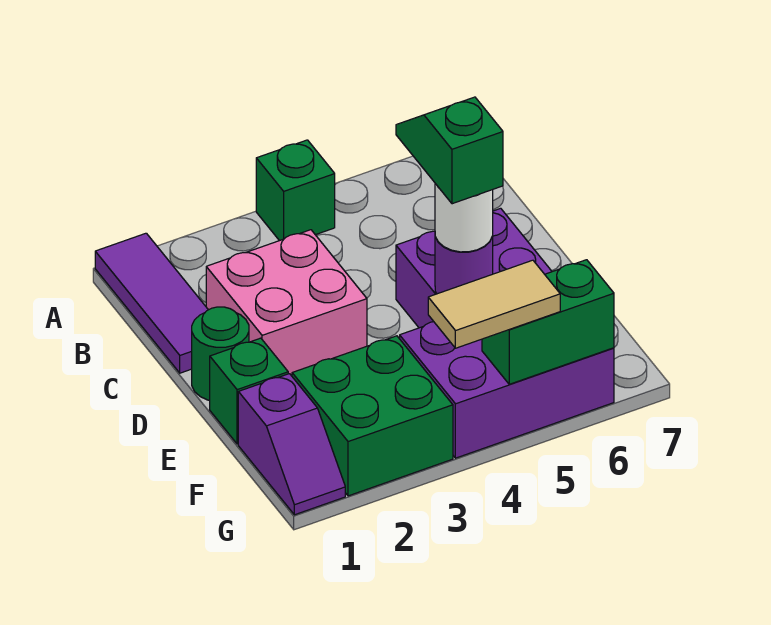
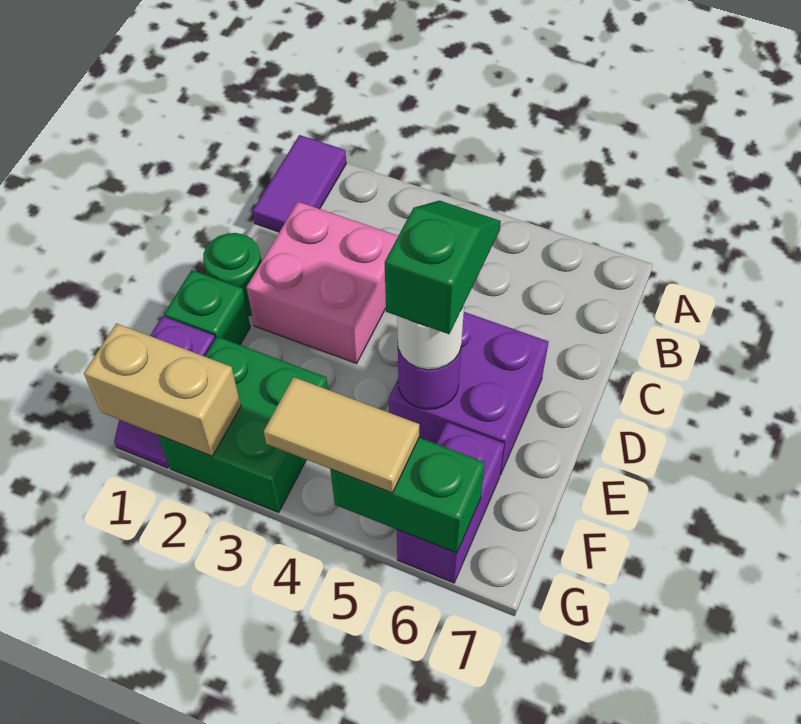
purple tile A1:C1 level 1 -> purple tile A1:B1 level 1
green brick A4 level 1 -> none
purple brick F4:G6 level 1 -> purple brick F6:G6 level 1
none -> tan brick G1:G2 level 2

